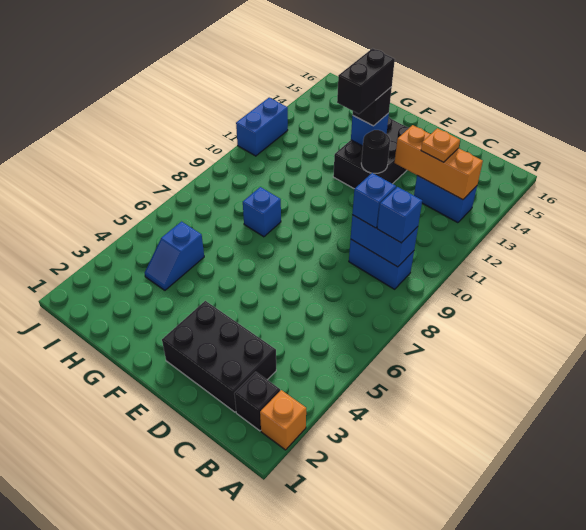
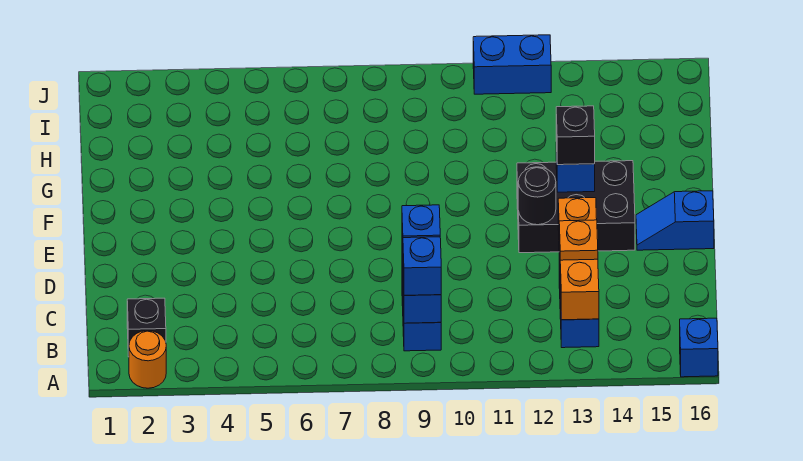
orange brick A2 level 1 -> orange round brick A2 level 1
black brick C2:E3 level 1 -> none
black brick F12:F13 level 4 -> none
blue brick G8 level 1 -> blue brick A16 level 1
blue slope H4:H5 level 1 top 5 -> blue slope E15:E16 level 1 top 16

